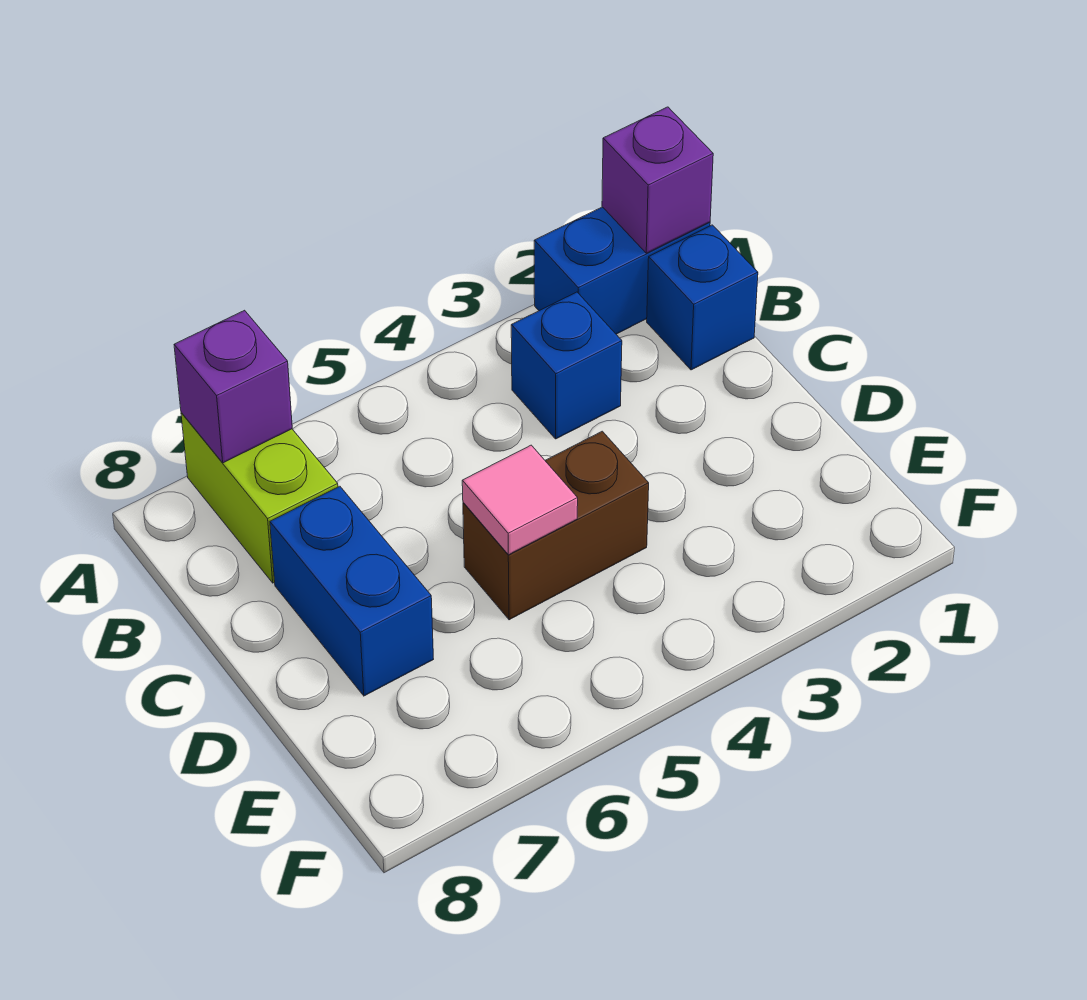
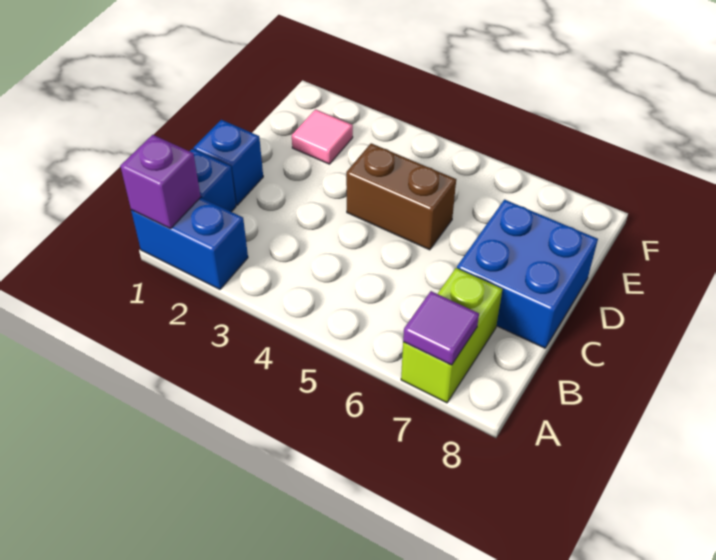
purple brick A7 level 2 -> purple tile A7 level 2
blue brick B3 level 1 -> blue brick C1 level 1
blue brick C7:D7 level 1 -> blue brick C7:D8 level 1
pink tile D5 level 2 -> pink tile E2 level 1

